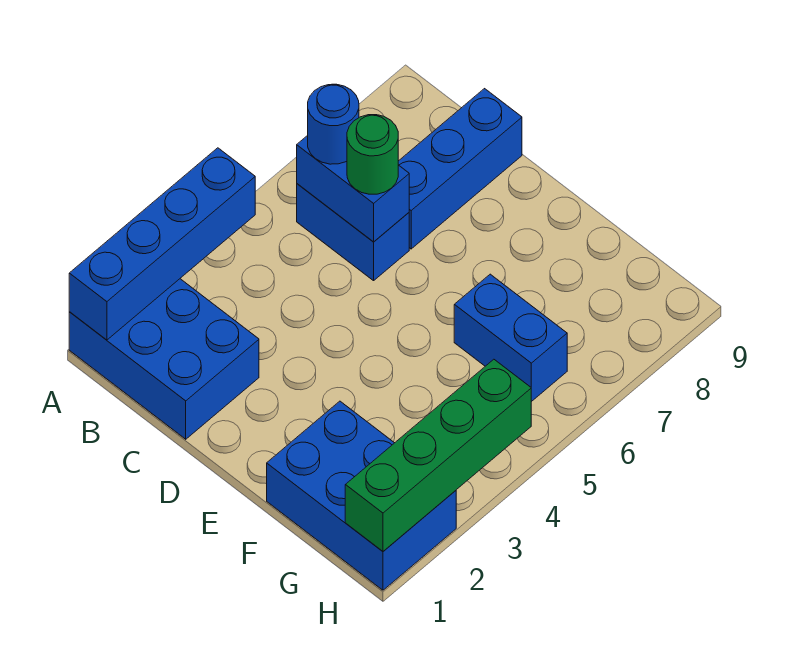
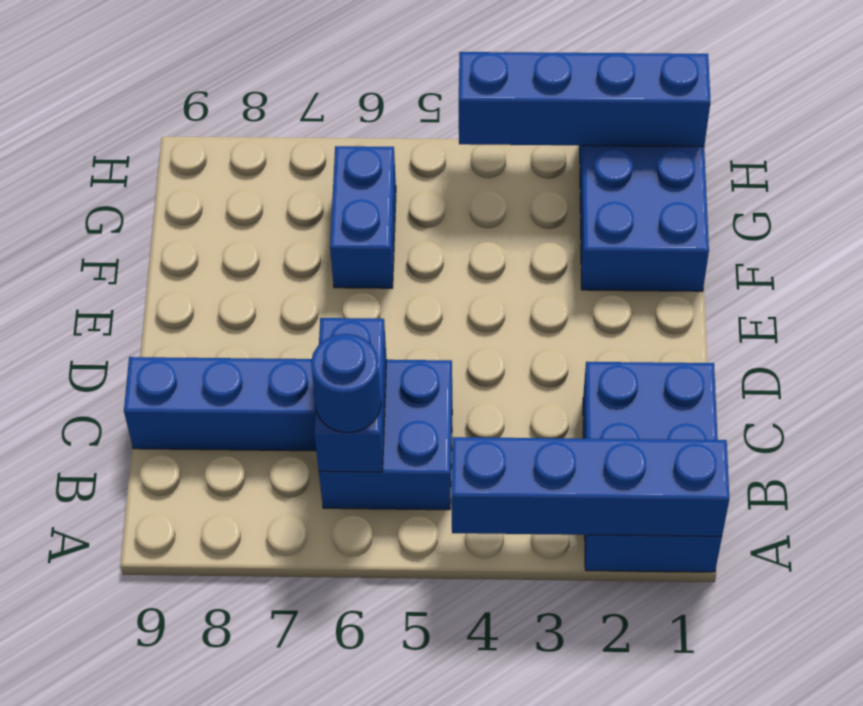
blue brick B6:C6 level 1 -> blue brick B5:C6 level 1
green round brick C6 level 3 -> none
green brick H1:H4 level 2 -> blue brick H1:H4 level 2

